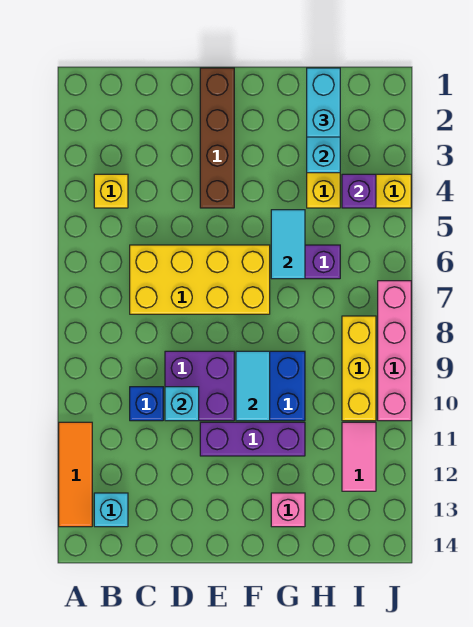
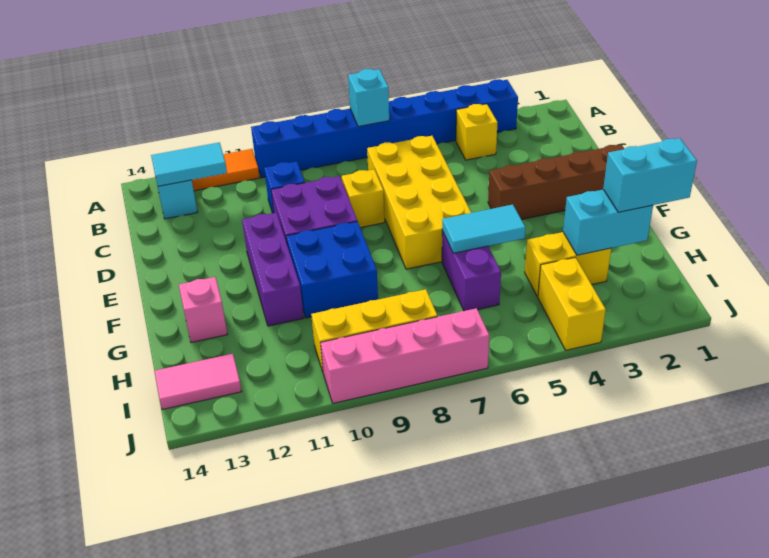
none -> blue brick A3:A10 level 1
none -> yellow brick D8 level 1
cyan brick D10 level 2 -> cyan brick A7 level 2
cyan tile F9:F10 level 2 -> cyan tile B12:B13 level 2
purple brick I4 level 2 -> none
pink tile I11:I12 level 1 -> pink tile I13:I14 level 1

